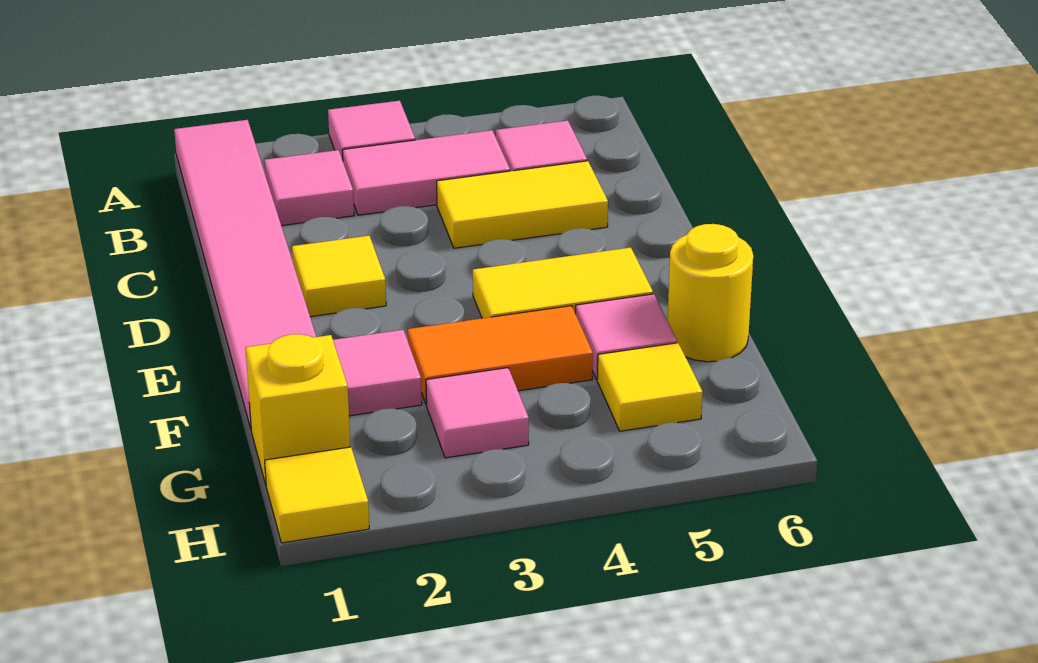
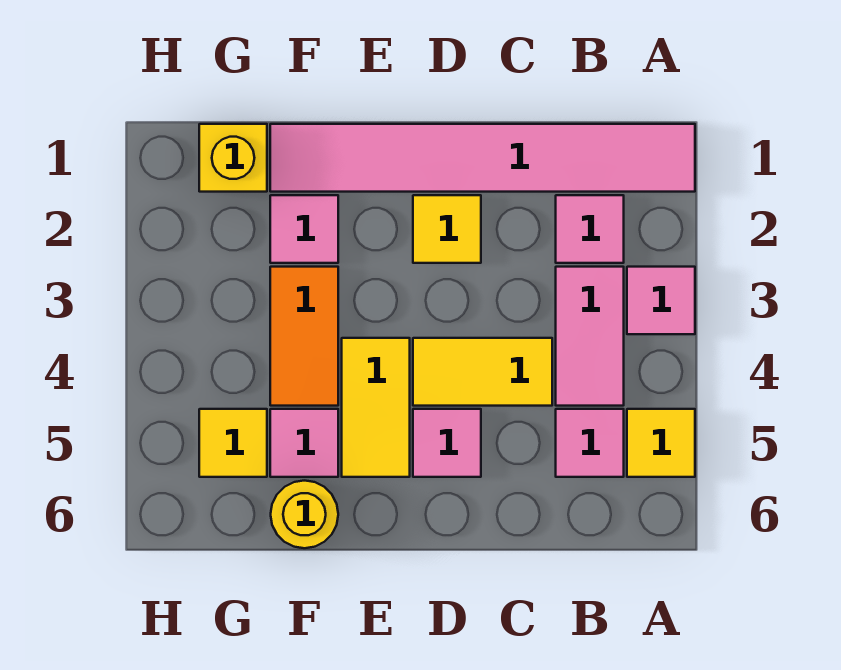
yellow tile C4:C5 level 1 -> yellow tile C4:D4 level 1
pink tile G3 level 1 -> pink tile D5 level 1
yellow tile H1 level 1 -> yellow tile A5 level 1

